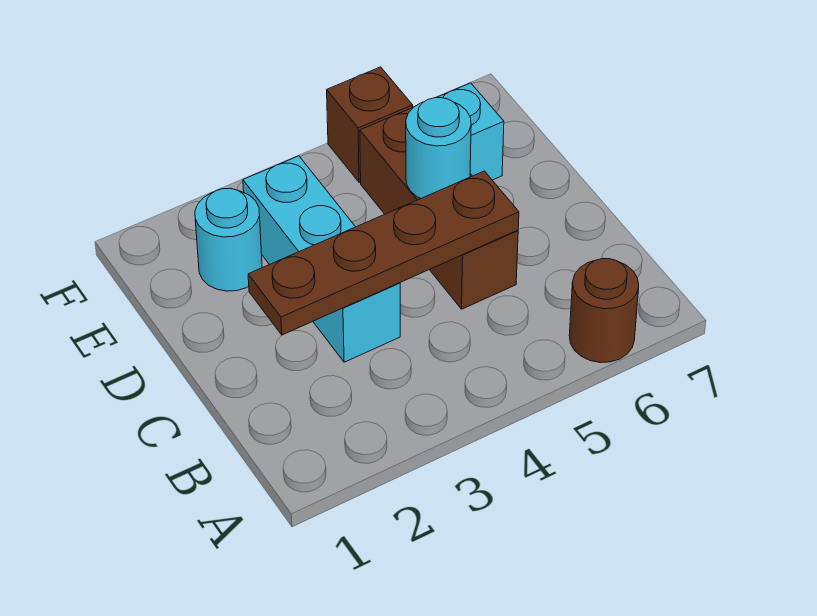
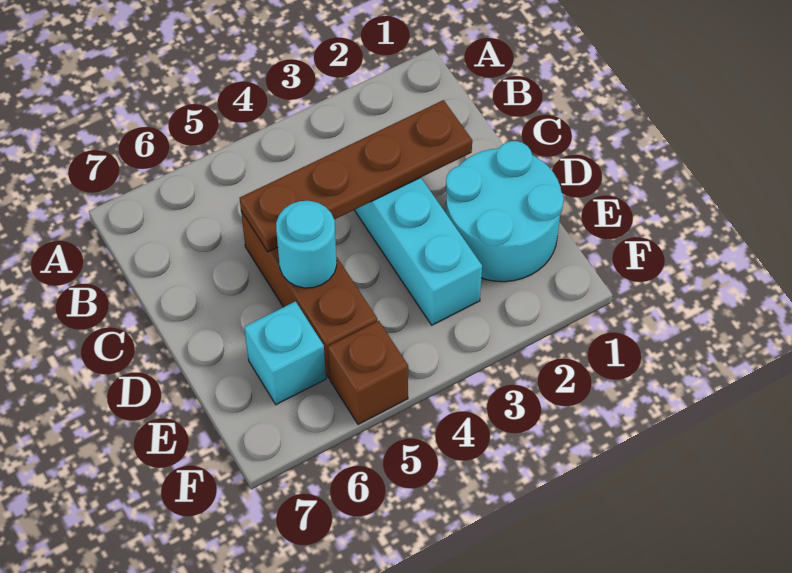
brown round brick A6 level 1 -> none
cyan round brick E2 level 1 -> cyan round brick D1:E2 level 1

